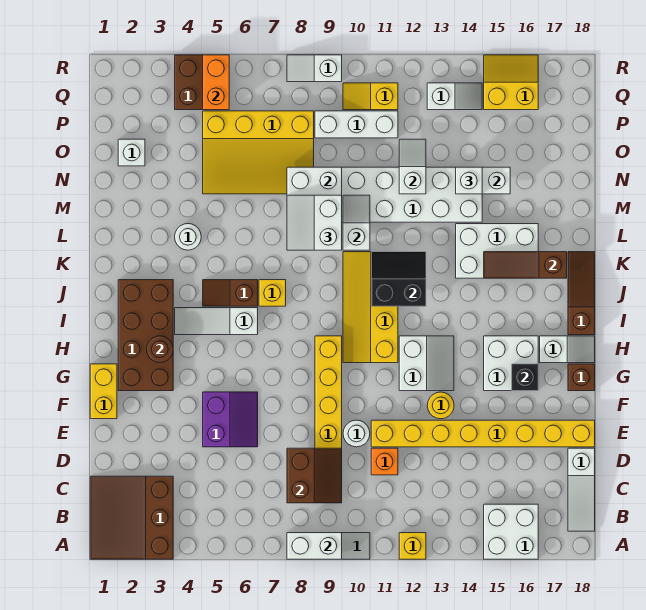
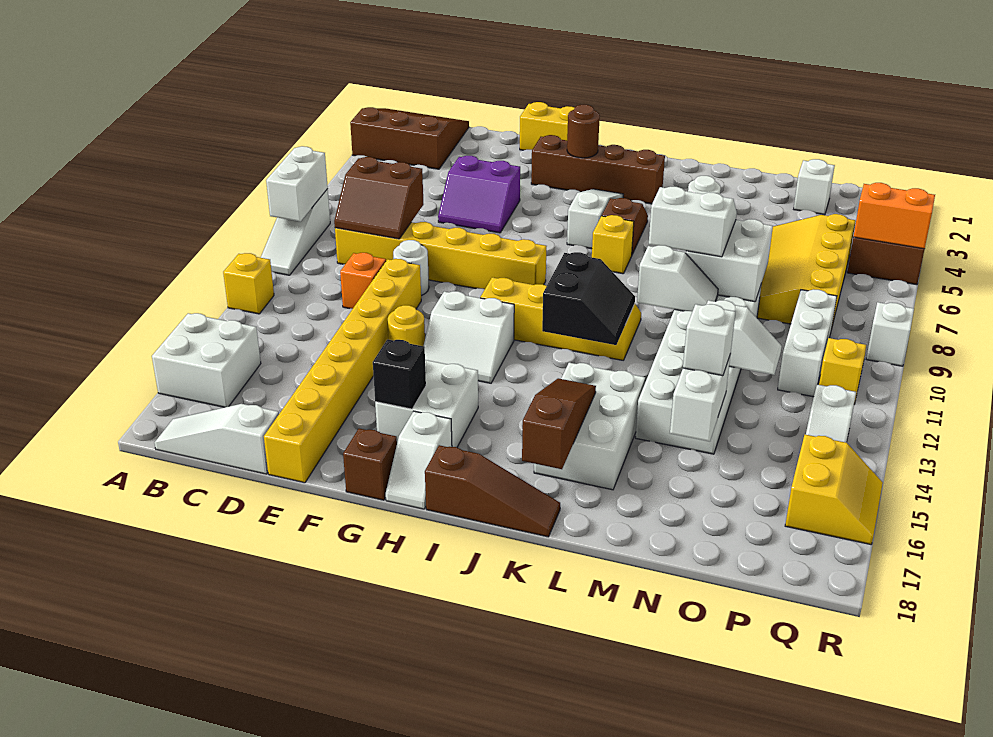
brown brick G2:J3 level 1 -> brown brick G3:J3 level 1

